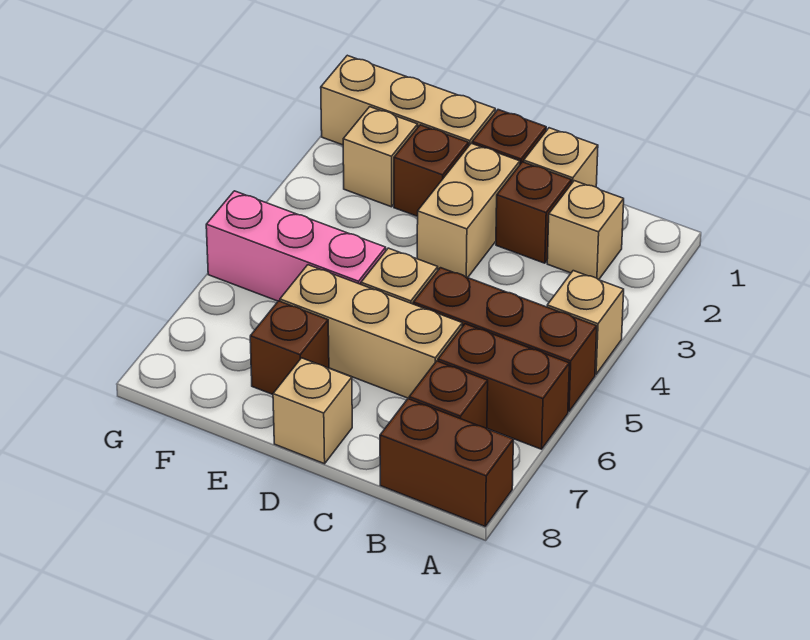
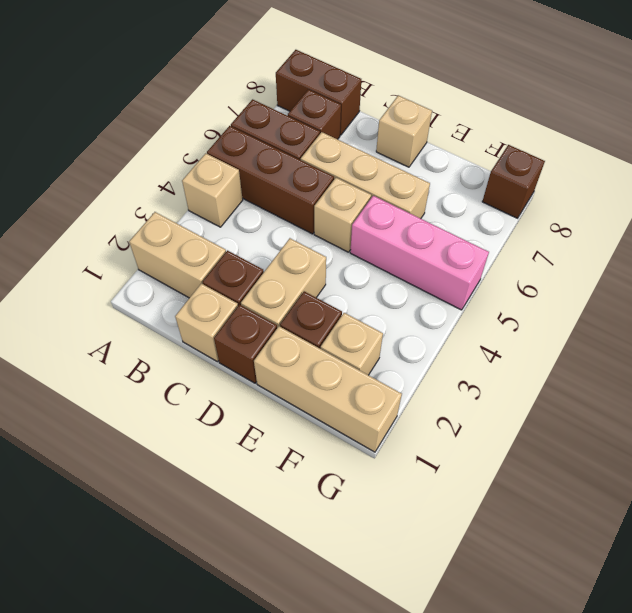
tan brick B2 level 1 -> tan brick A2:B2 level 1
brown brick E7 level 1 -> brown brick G8 level 1

